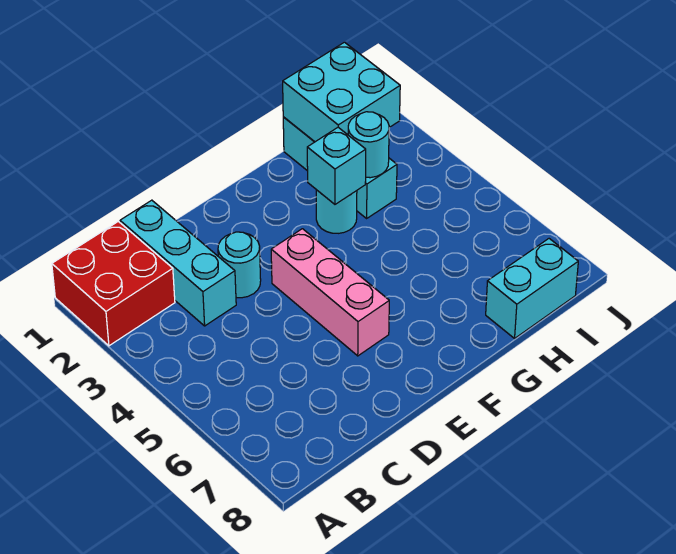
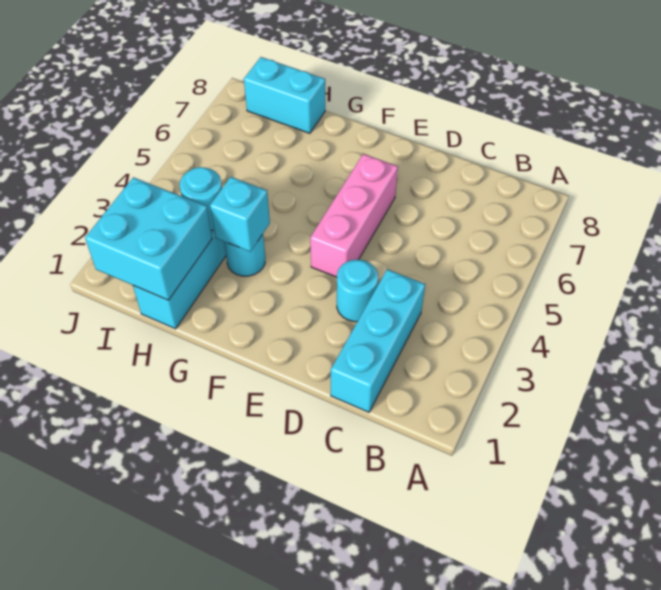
red brick A1:B2 level 1 -> none

